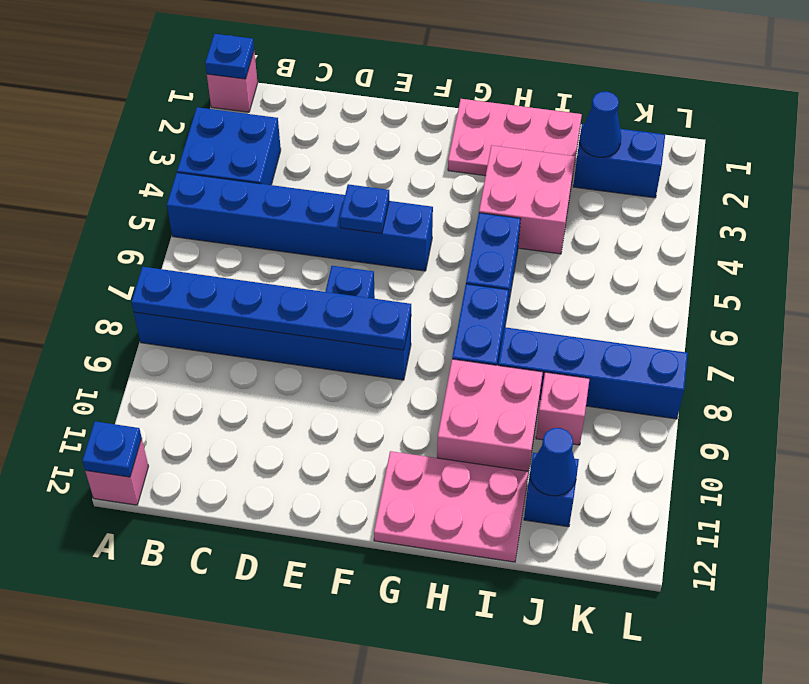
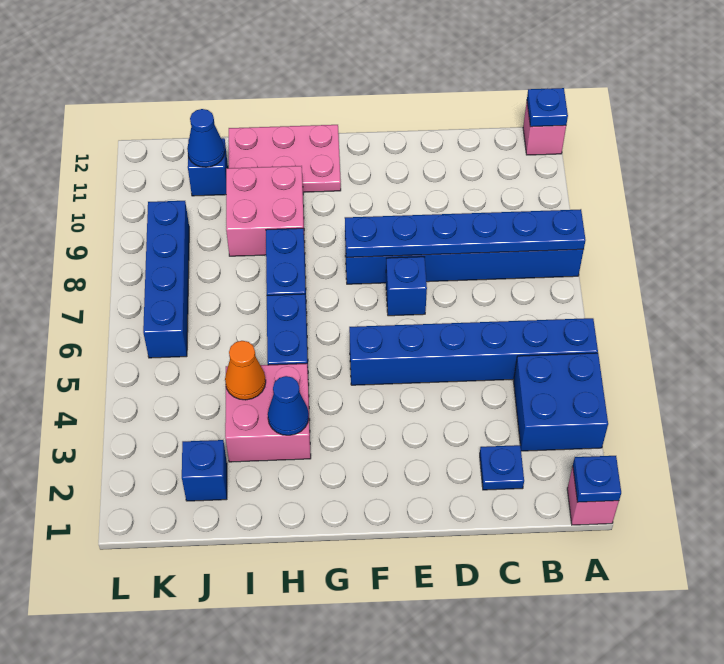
blue plate E5 level 2 -> blue plate C2 level 1
pink plate G1:I2 level 1 -> none
none -> orange cone I4 level 2
blue brick I8:L8 level 1 -> blue brick K6:K9 level 1
blue brick J2:K2 level 1 -> blue brick J2 level 1
blue cone J2 level 2 -> blue cone H3 level 2
pink brick J9 level 1 -> none

